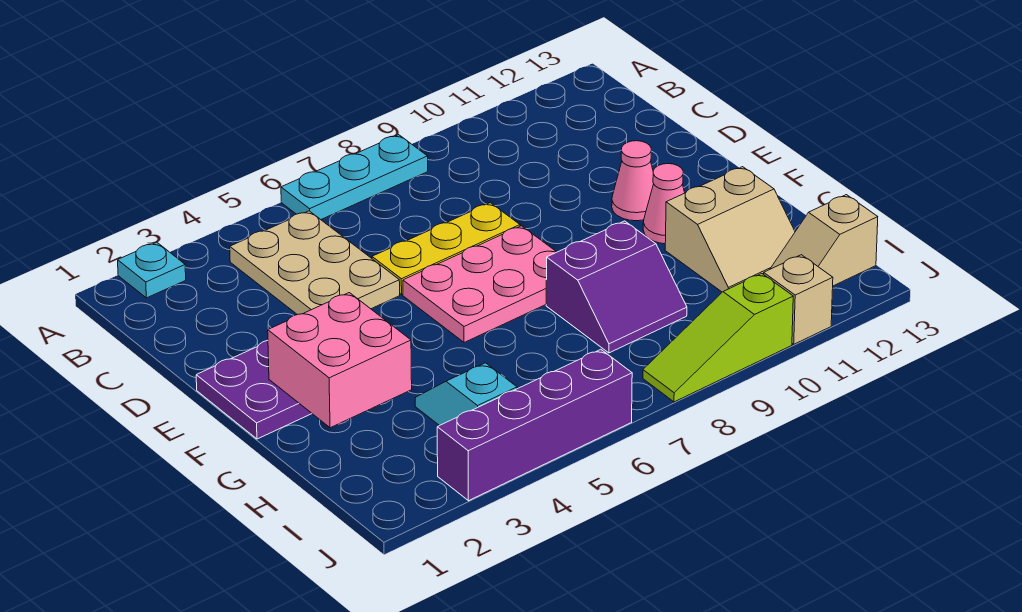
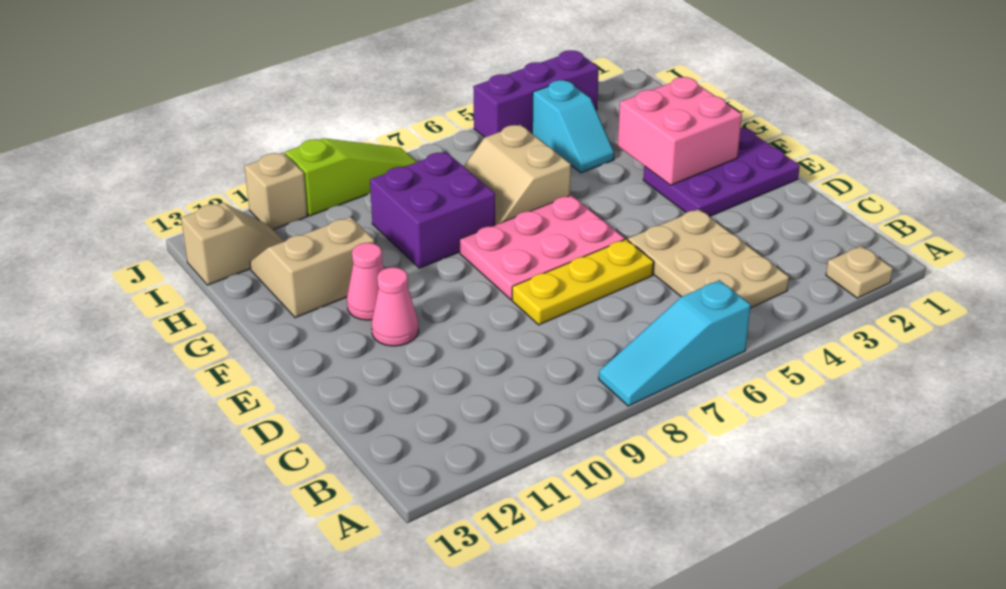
cyan plate A2 level 1 -> tan plate A2 level 1
cyan plate A6:A8 level 1 -> cyan slope A6:A8 level 1 top 6
none -> tan slope G6:H7 level 1 top 6
purple slope G8:H9 level 1 top G -> purple brick G8:H9 level 1
purple brick J3:J6 level 1 -> purple brick J3:J5 level 1

